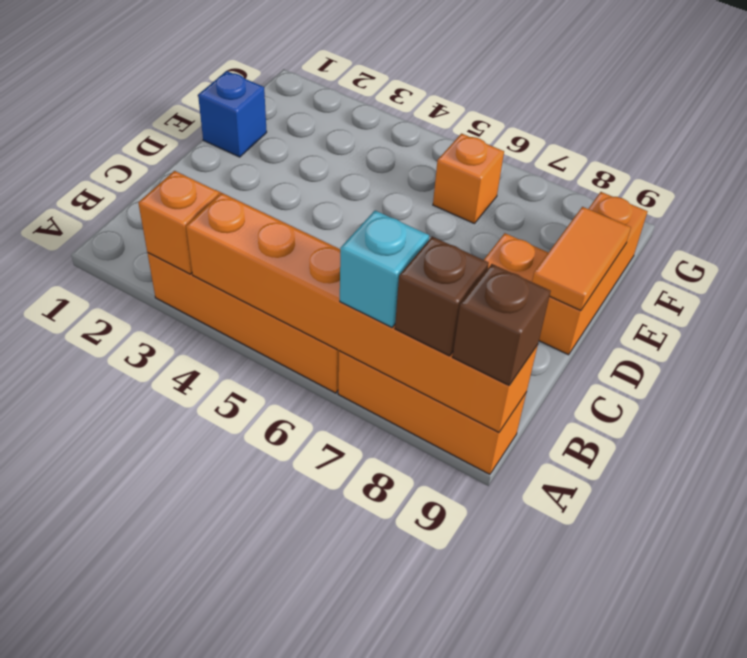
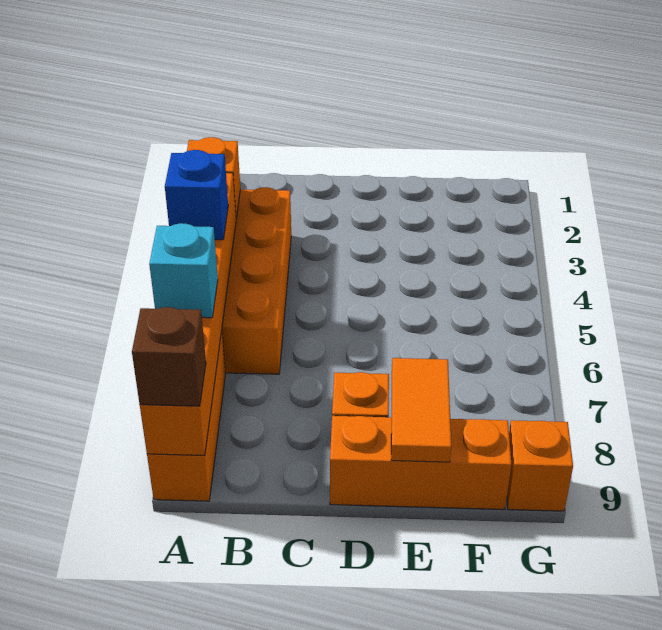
brown brick A8 level 3 -> none
orange tile D9:E9 level 2 -> orange tile E8:E9 level 2
blue brick E1 level 1 -> blue brick A5 level 3
orange brick F6 level 1 -> orange brick G9 level 1

